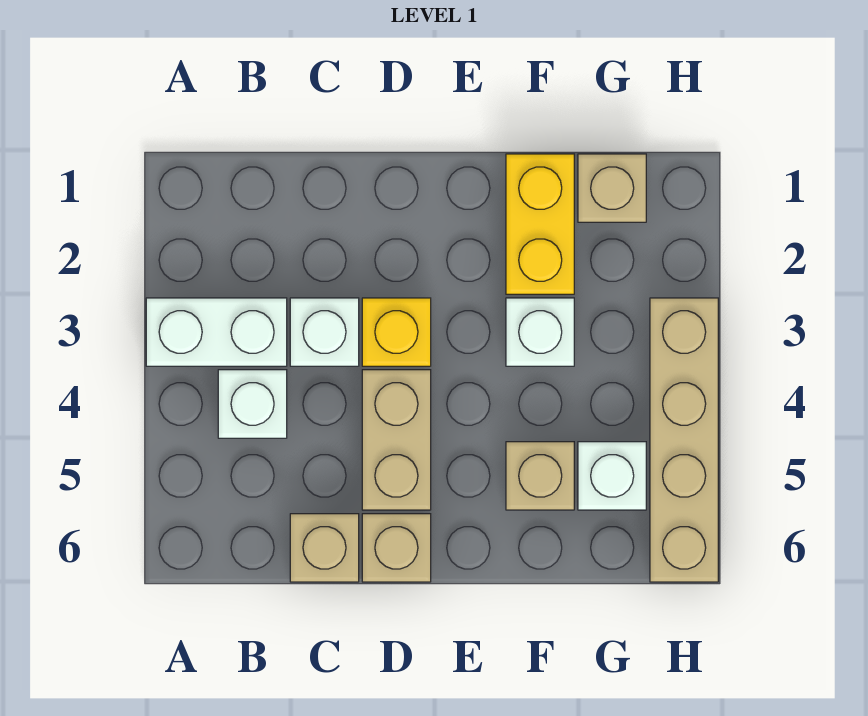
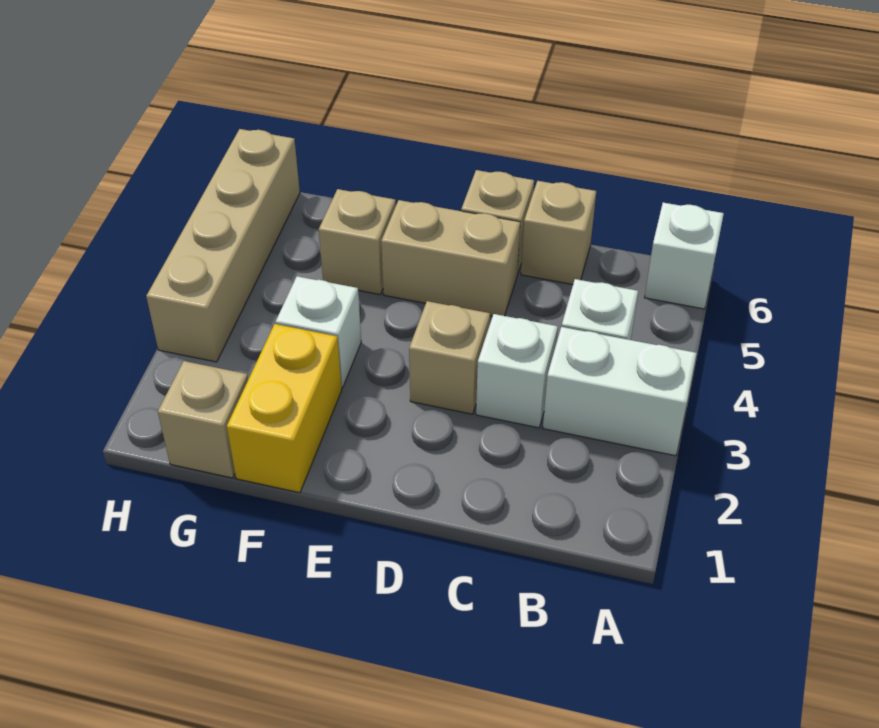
yellow brick D3 level 1 -> tan brick D3 level 1
tan brick D4:D5 level 1 -> tan brick D5:E5 level 1
white brick G5 level 1 -> white brick A6 level 1

